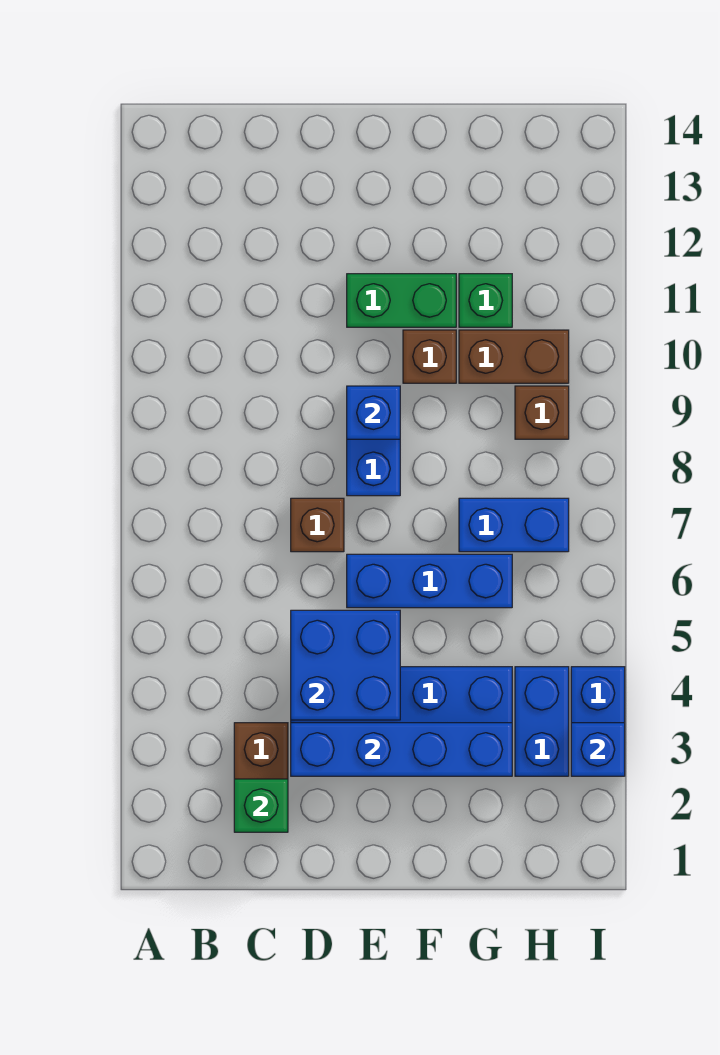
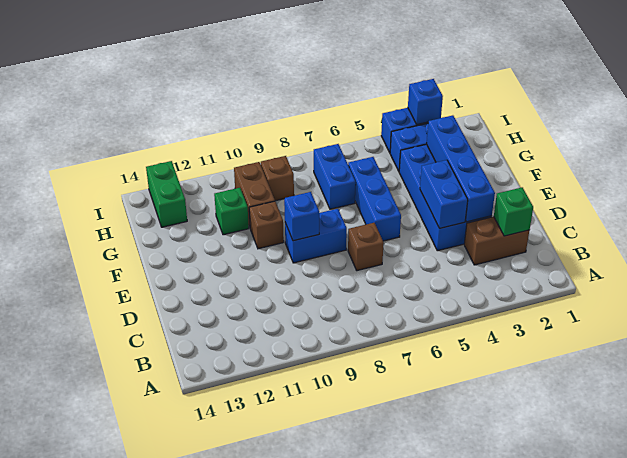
blue brick D4:E5 level 2 -> blue brick D4:E4 level 2
green brick E11:F11 level 1 -> green brick H13:I13 level 1

